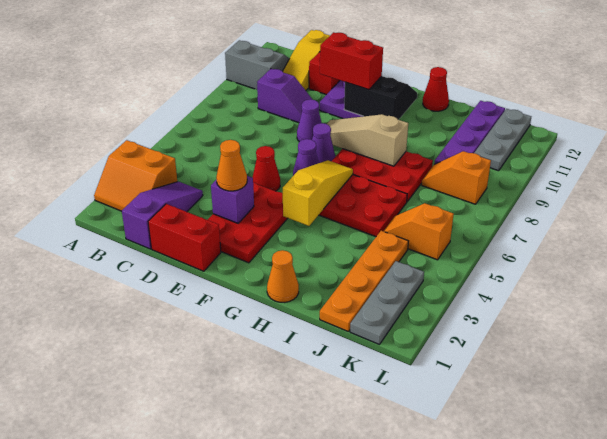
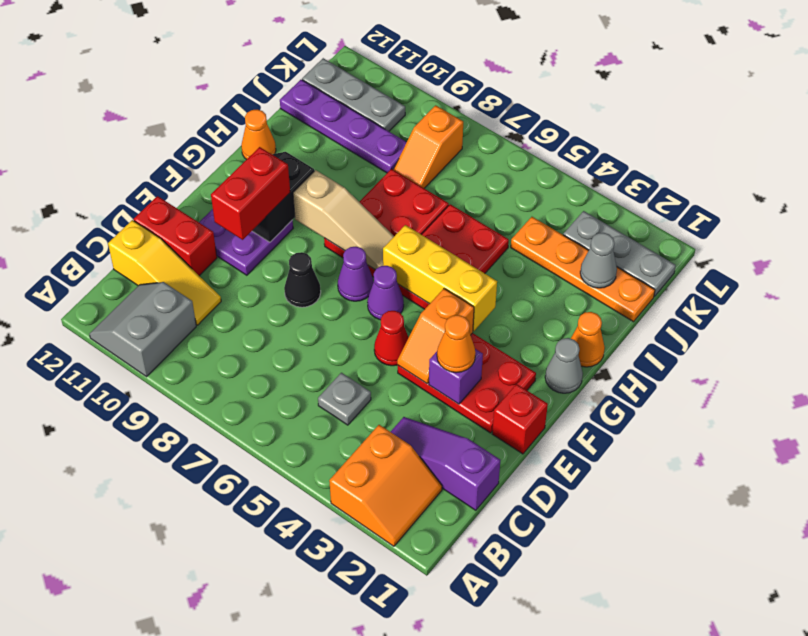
none -> grey plate C5 level 1
purple slope C9:D9 level 1 top C -> none
red brick D1:E1 level 1 -> red brick E1 level 1
purple cone E8 level 1 -> black cone E8 level 1
tan slope F8:H8 level 2 top H -> tan slope G7:G9 level 2 top 9
none -> grey cone G1 level 1
yellow slope G4:G6 level 2 top 4 -> yellow brick G4:G6 level 2
red cone H12 level 1 -> orange cone H12 level 1
none -> grey cone J2 level 2
orange slope J5:K5 level 1 top K -> orange slope E4:F4 level 2 top F

